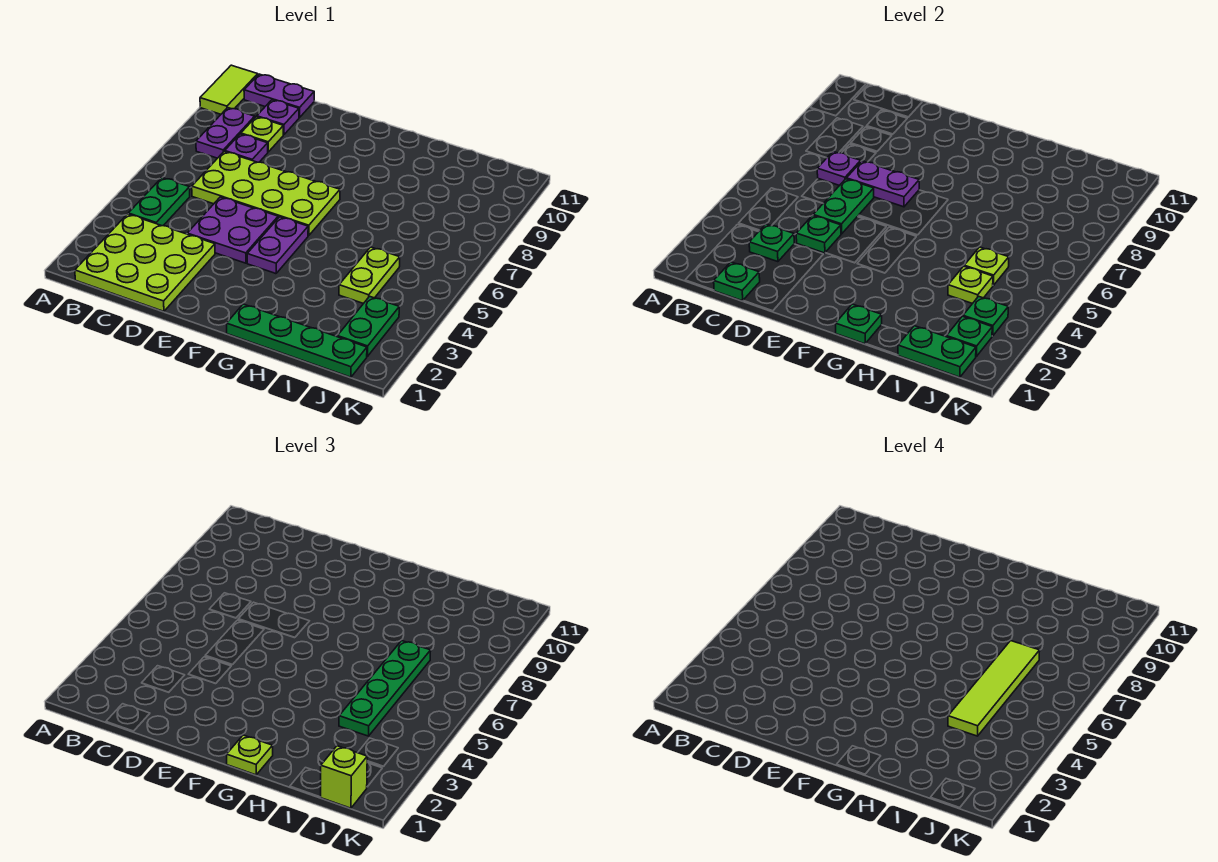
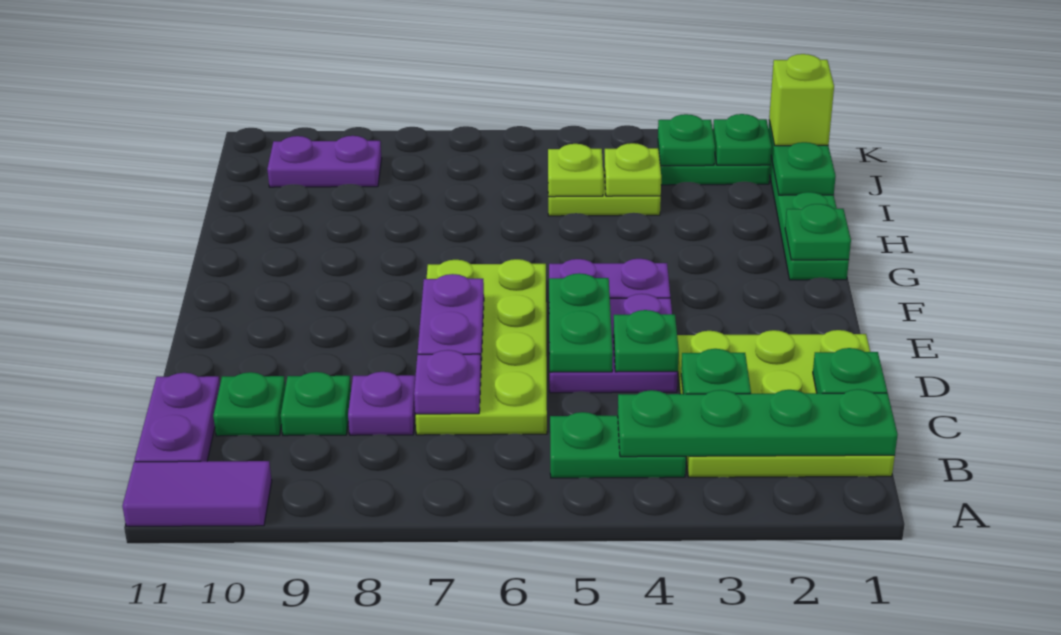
lime tile A10:A11 level 1 -> purple tile A10:A11 level 1
purple plate B8:B9 level 1 -> purple plate J9:J10 level 1
lime plate C9 level 1 -> green plate C9 level 1
purple plate C10 level 1 -> green plate C10 level 1
green plate D5:D6 level 2 -> green plate D5:E5 level 2
lime plate G1 level 3 -> none
green plate I4:I7 level 3 -> green plate B1:B4 level 2
lime tile I4:I7 level 4 -> none

